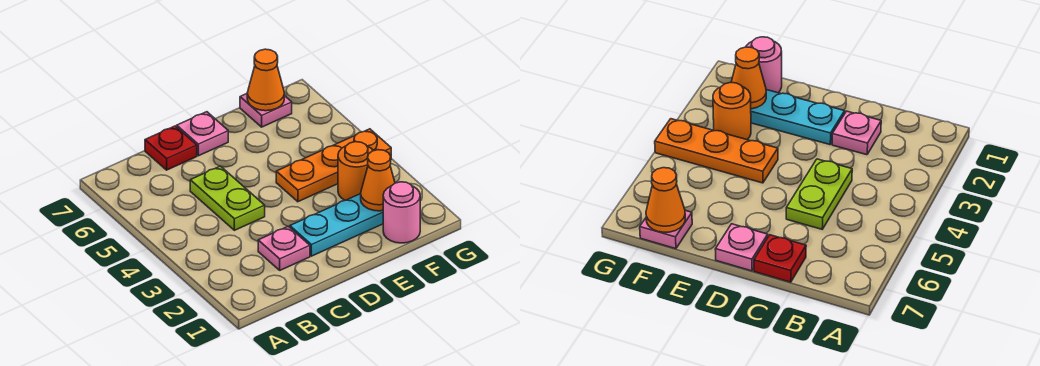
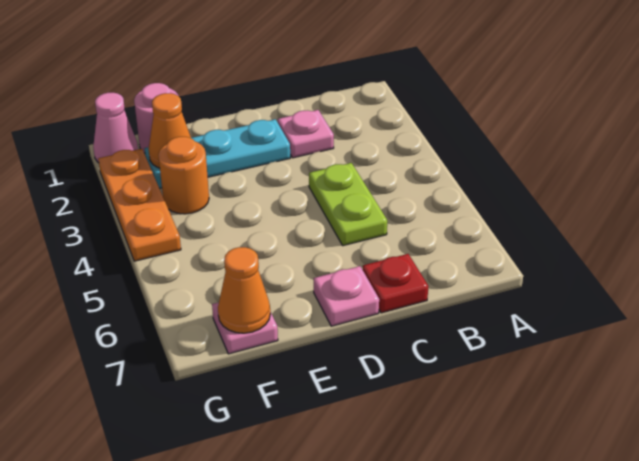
orange plate E4:G4 level 1 -> orange plate G2:G4 level 1
none -> pink cone G1 level 1

